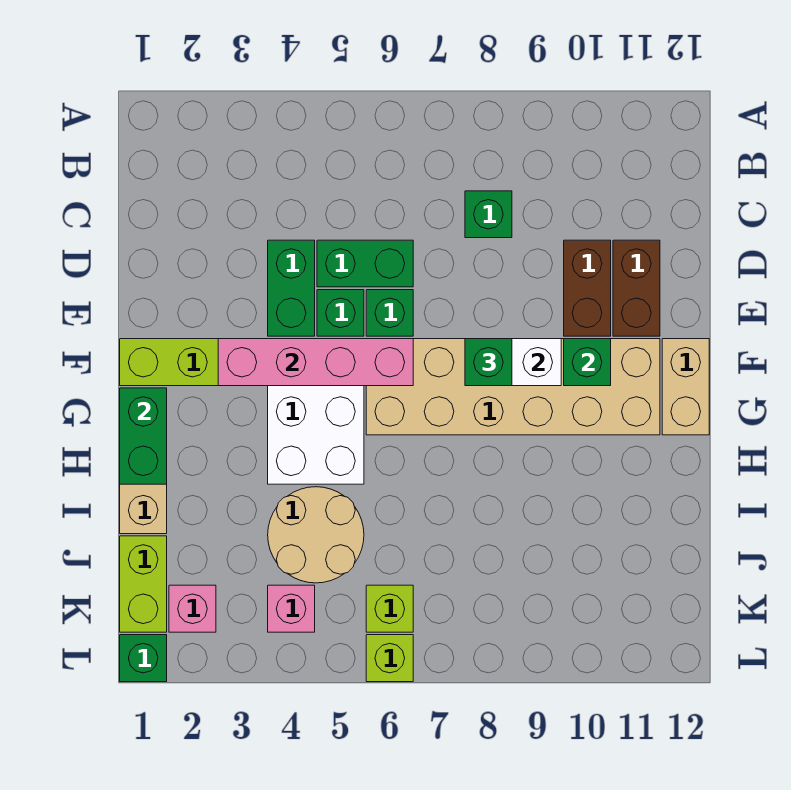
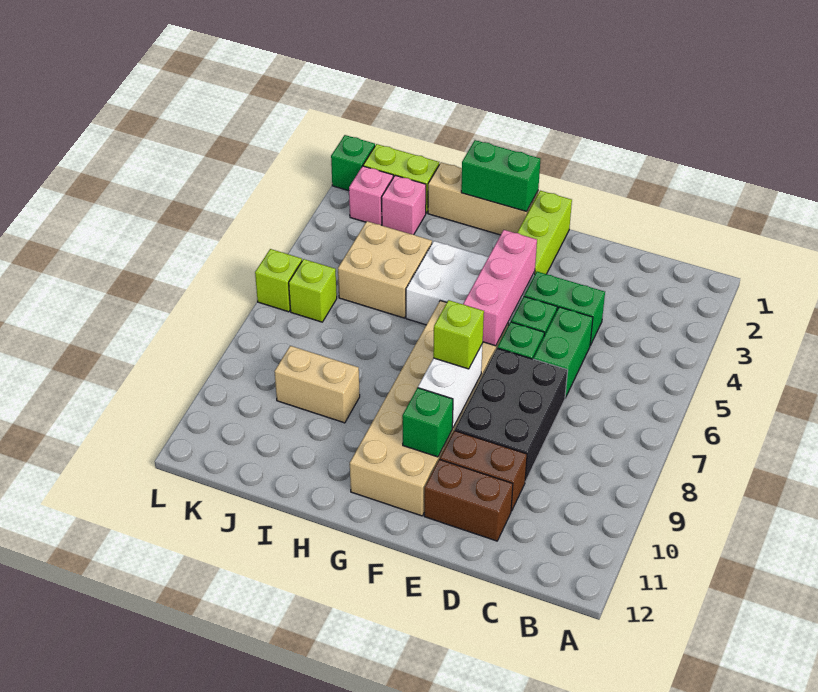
green brick C8 level 1 -> none
none -> black brick D7:E9 level 1
pink brick F3:F6 level 2 -> pink brick F4:F6 level 2
green brick F8 level 3 -> lime brick F8 level 3
tan brick F12:G12 level 1 -> tan brick I9:J9 level 1
tan round brick I4:J5 level 1 -> tan brick I4:J5 level 1
pink brick K4 level 1 -> pink brick J2 level 1

